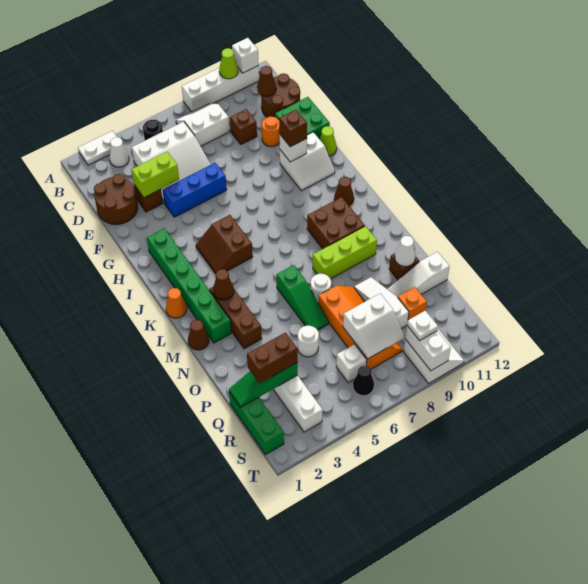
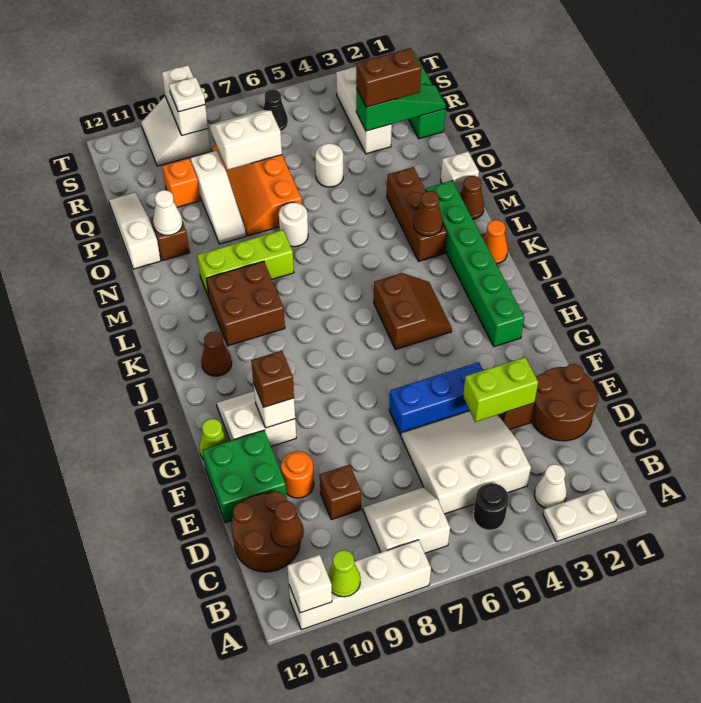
white slope B7:C8 level 1 top C -> white slope B7:C8 level 1 top B
green slope M6:O6 level 1 top M -> none
white slope P10:P12 level 1 top 12 -> white slope O12:Q12 level 1 top O
white brick R6 level 1 -> white brick N1 level 1

